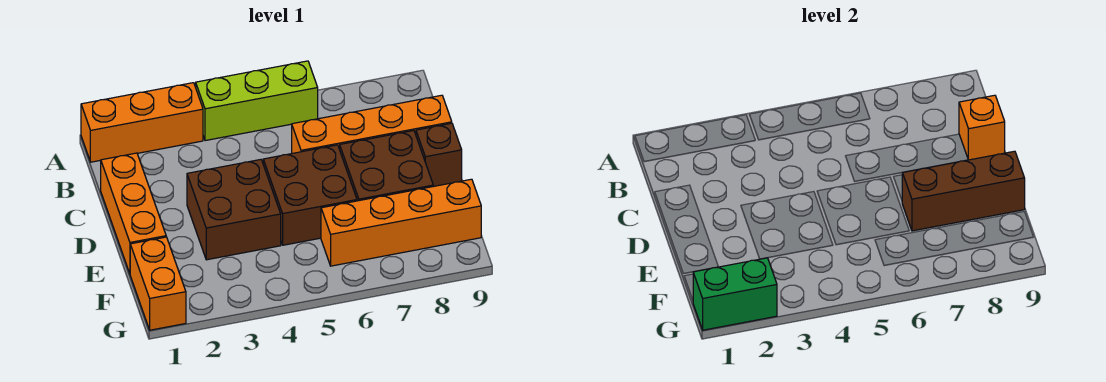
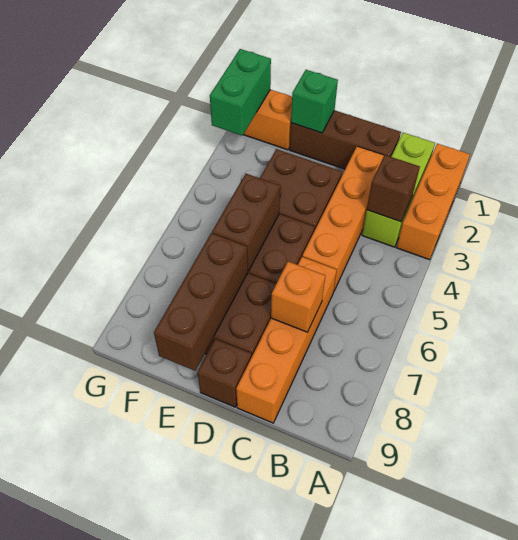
lime brick A4:A6 level 1 -> lime brick B1:B3 level 1
none -> brown brick B3 level 2
orange brick C1:E1 level 1 -> brown brick C1:E1 level 1
orange brick C9 level 2 -> orange brick C7 level 2
none -> green brick E1 level 2
none -> brown brick E5:E6 level 2
orange brick F6:F9 level 1 -> orange brick C2:C5 level 1

